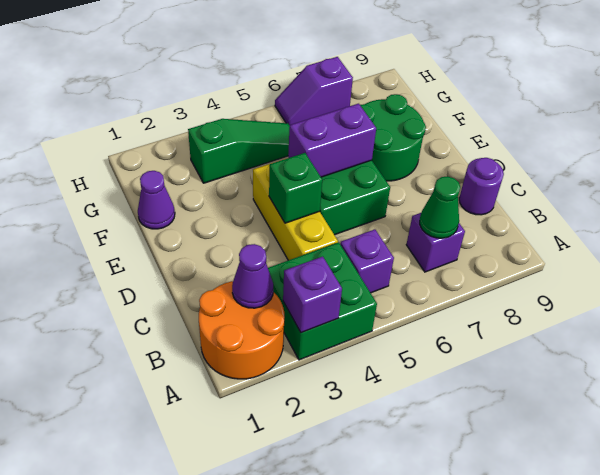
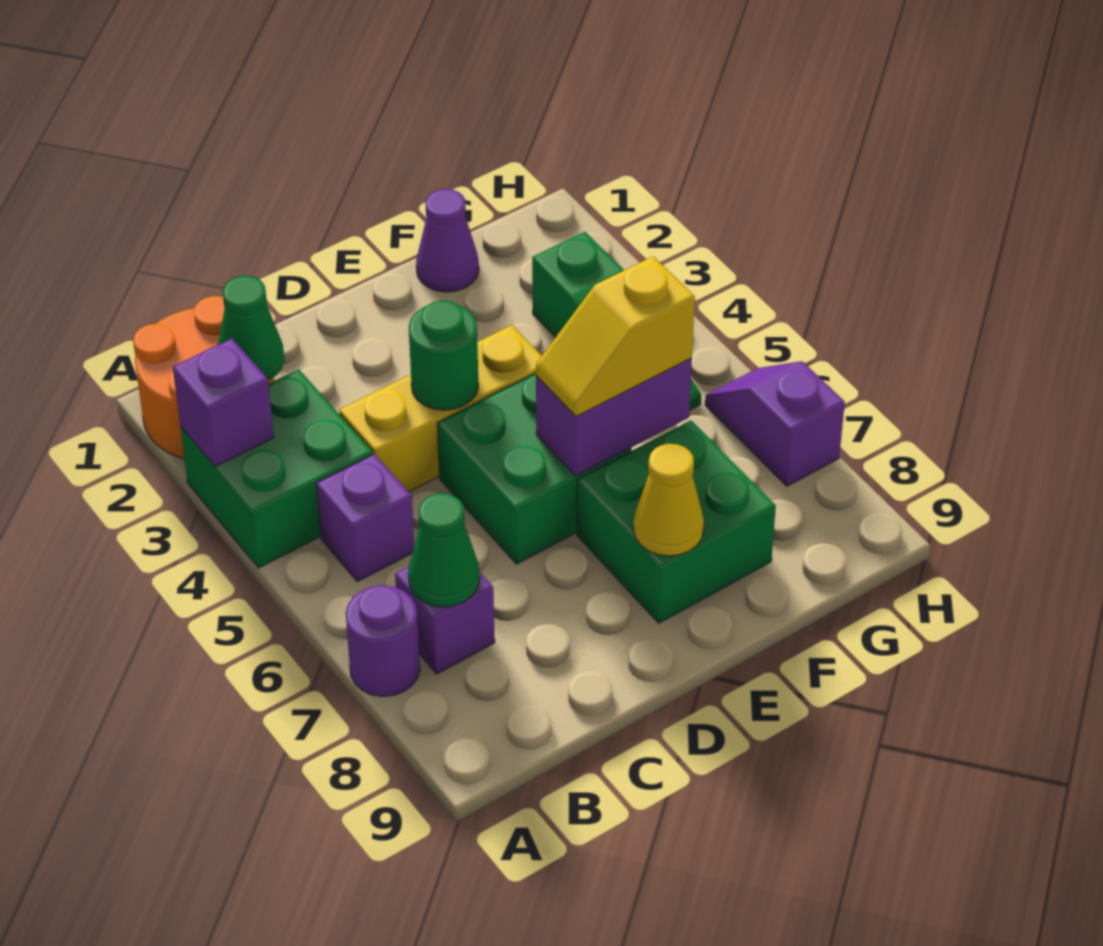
purple cone B2 level 2 -> green cone B2 level 2
purple round brick C9 level 1 -> purple round brick A7 level 1
green brick D4 level 2 -> green round brick D4 level 2
purple brick E5:E6 level 2 -> purple brick E6:F6 level 2
none -> yellow slope E6:F6 level 3 top F
green round brick E7:F8 level 1 -> green brick E7:F8 level 1
none -> yellow cone E8 level 2

